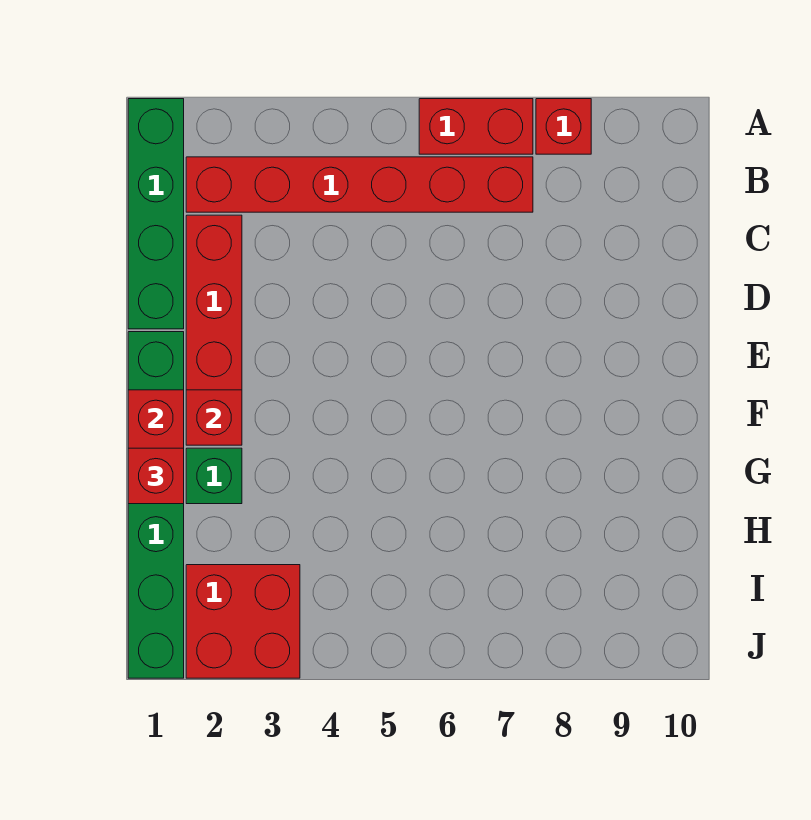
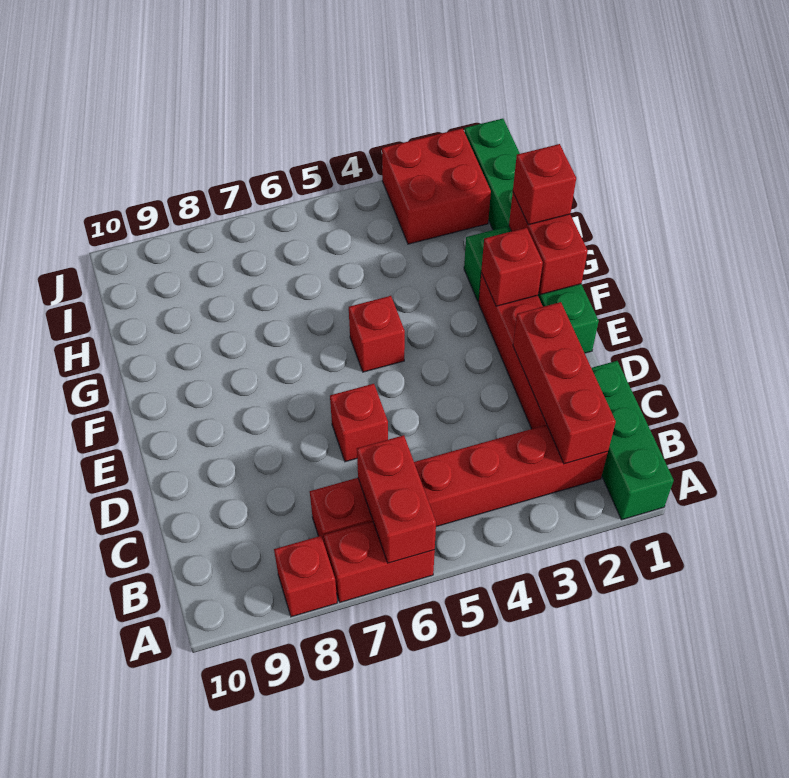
green brick A1:D1 level 1 -> green brick A1:C1 level 1
none -> red brick A6:B6 level 2
none -> red brick B2:D2 level 2
none -> red brick D6 level 1
none -> red brick F5 level 1

